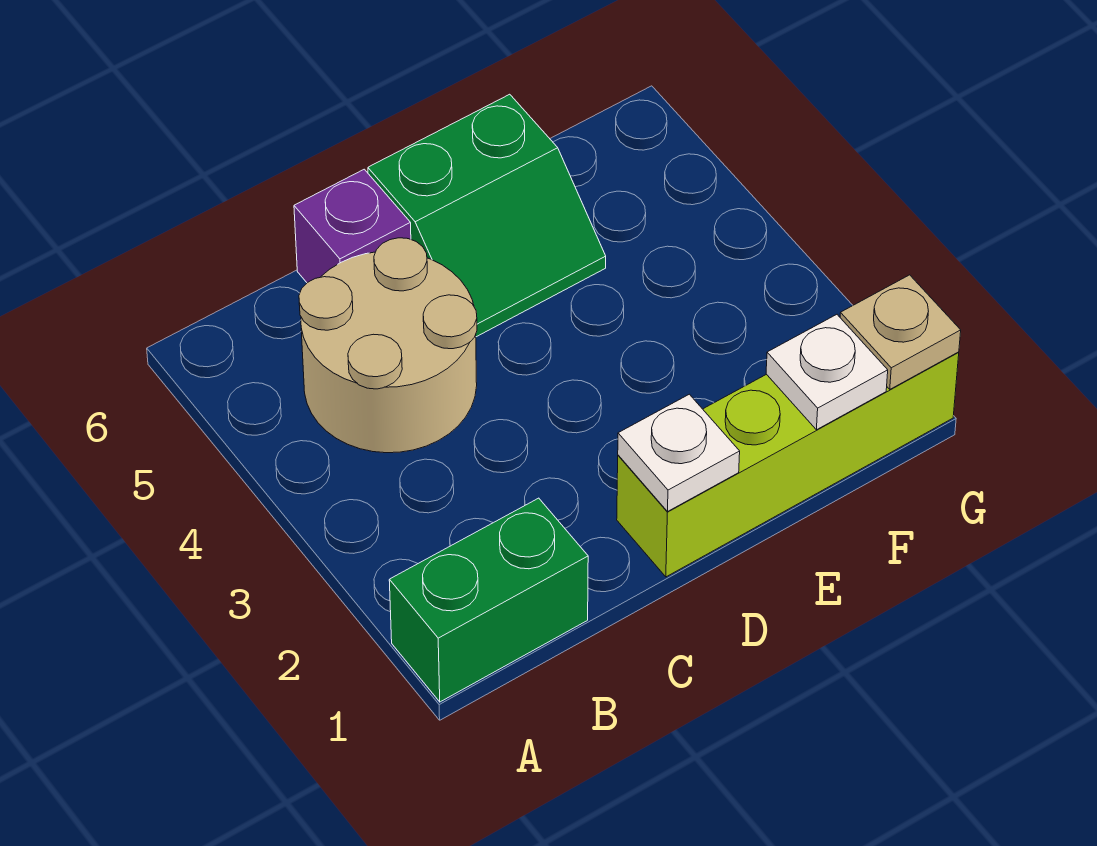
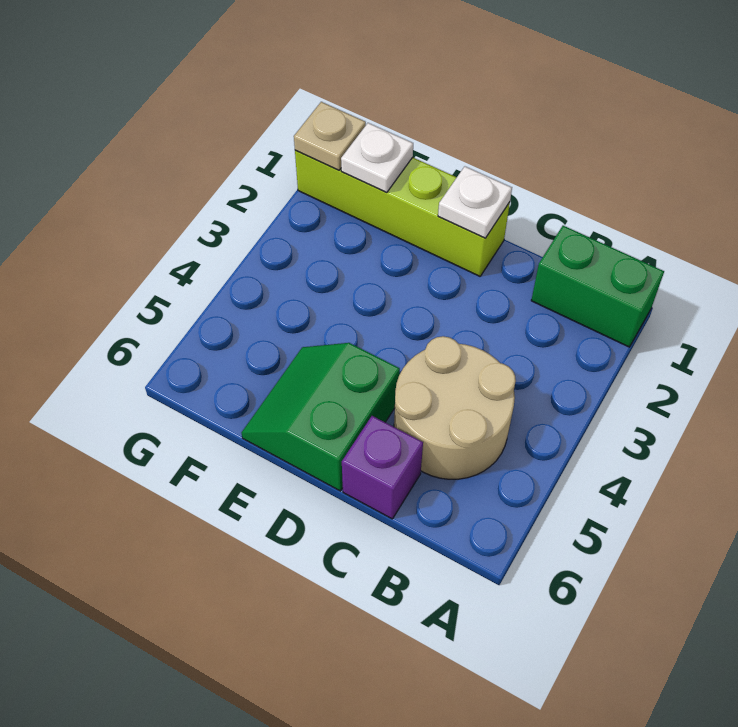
green slope D5:E6 level 1 top 6 -> green slope D5:E6 level 1 top D

